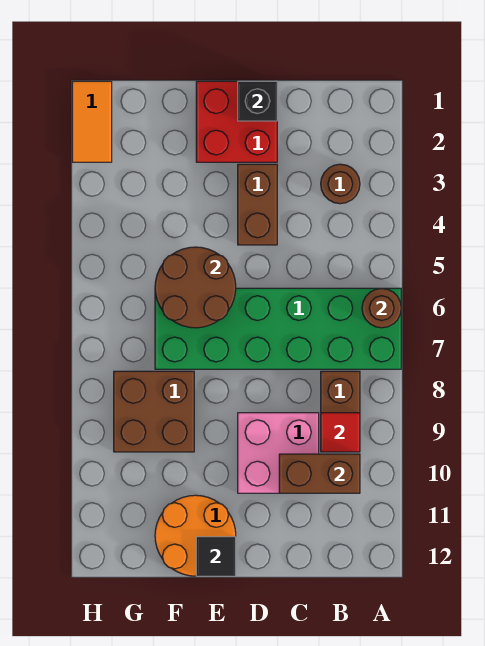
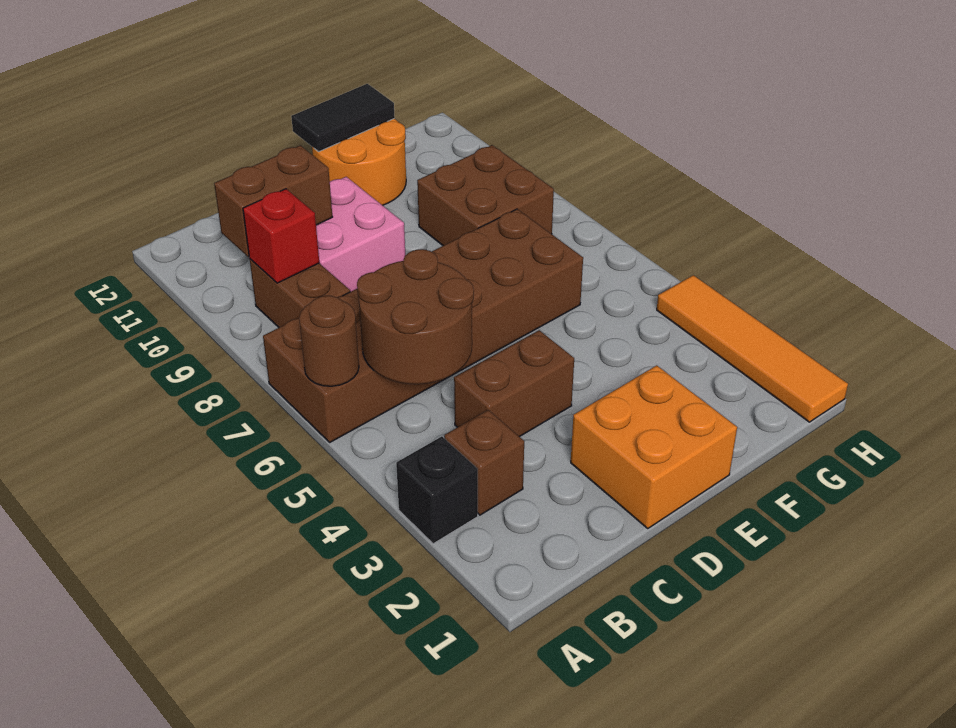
green brick A6:F7 level 1 -> brown brick A6:F7 level 1
brown round brick B3 level 1 -> brown brick B3 level 1
red tile B9 level 2 -> red brick B9 level 2
red brick D1:E2 level 1 -> orange brick D1:E2 level 1
black brick D1 level 2 -> black brick A3 level 1
brown brick D3:D4 level 1 -> brown brick C4:D4 level 1
brown round brick E5:F6 level 2 -> brown round brick B5:C6 level 2
black tile E12 level 2 -> black tile E12:F12 level 2
orange tile H1:H2 level 1 -> orange tile H1:H4 level 1

